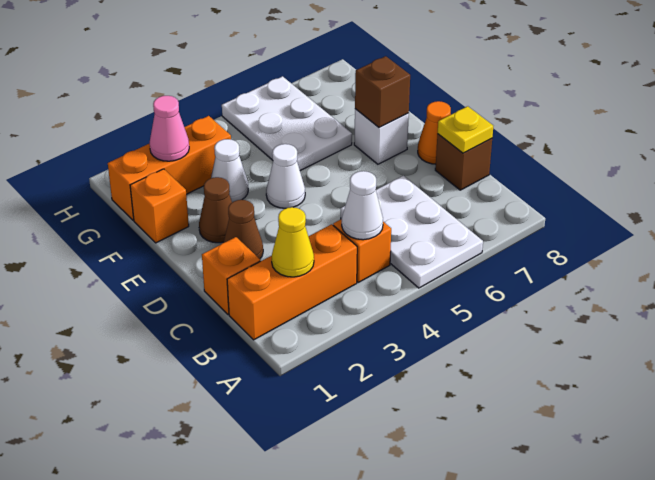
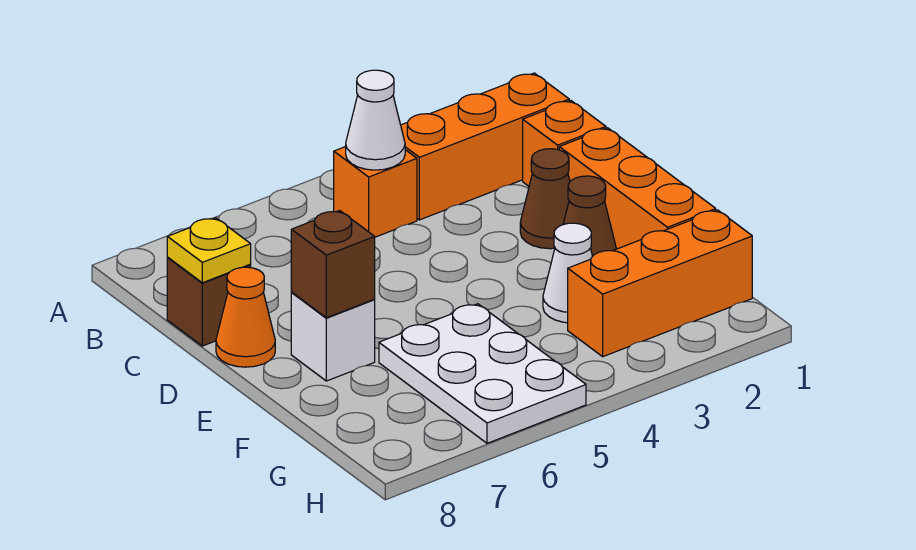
white plate A5:C6 level 1 -> none
yellow cone B2 level 2 -> none
white cone E4 level 1 -> none
orange brick F1 level 1 -> orange brick D1:F1 level 1
pink cone G2 level 2 -> none

